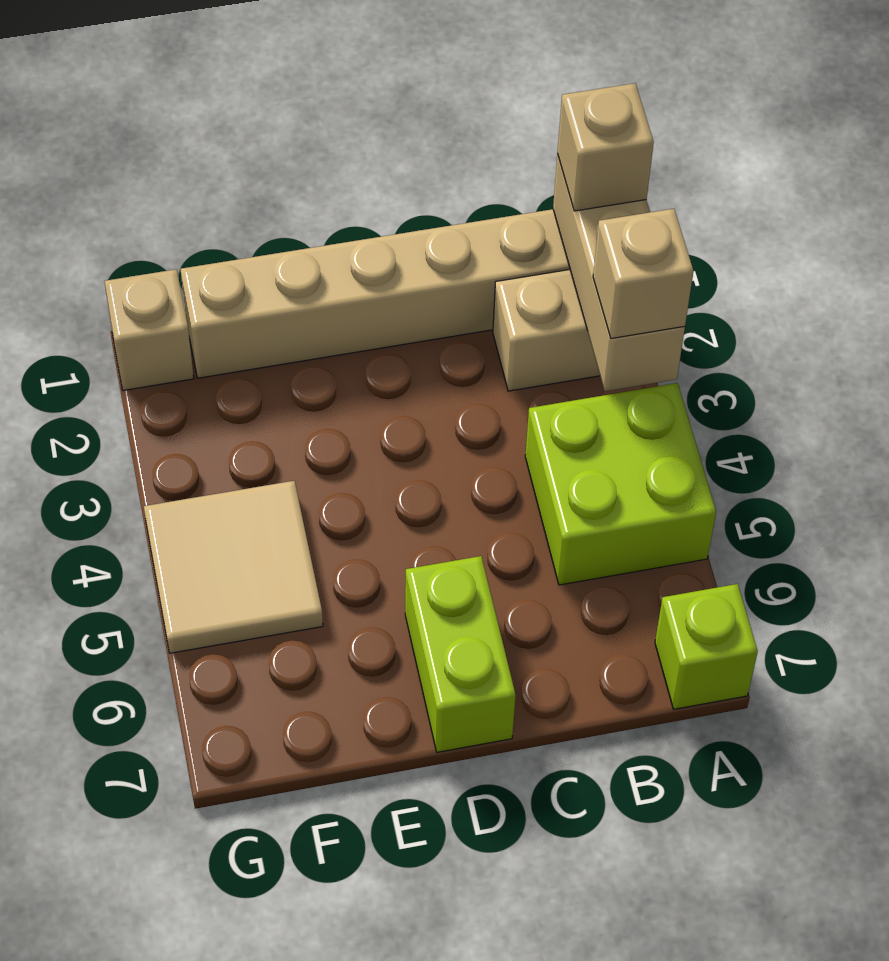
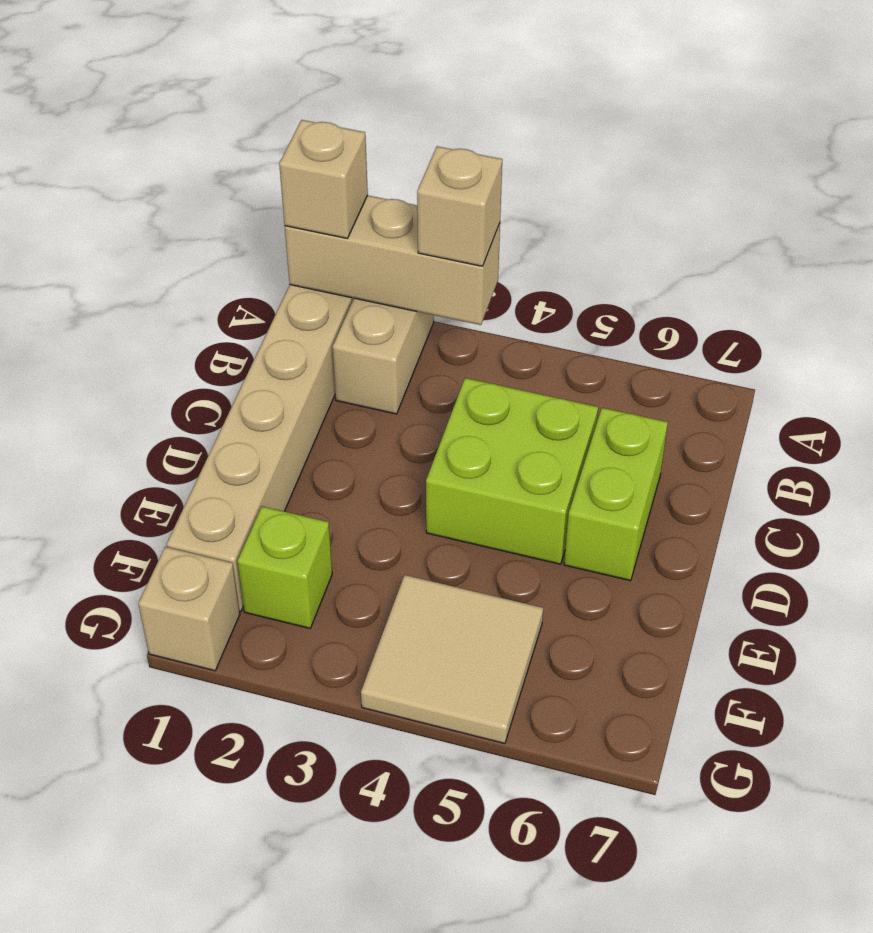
lime brick A4:B5 level 1 -> lime brick C4:D5 level 1
lime brick A7 level 1 -> lime brick F2 level 1
lime brick D6:D7 level 1 -> lime brick C6:D6 level 1

